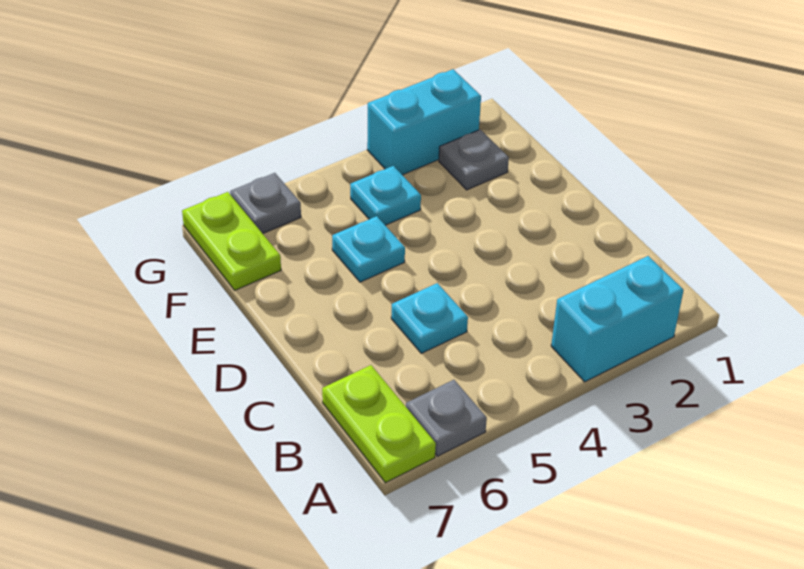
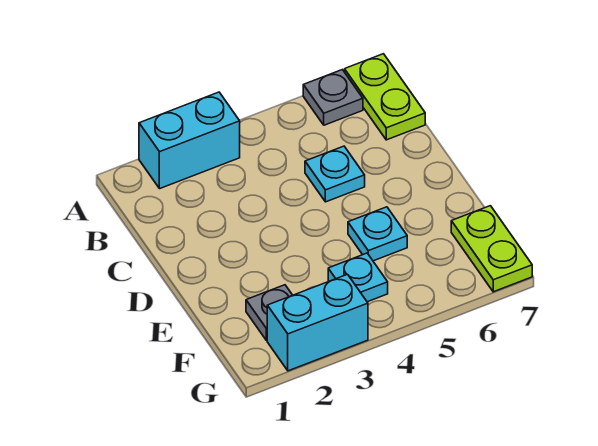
grey plate G6 level 1 -> none

